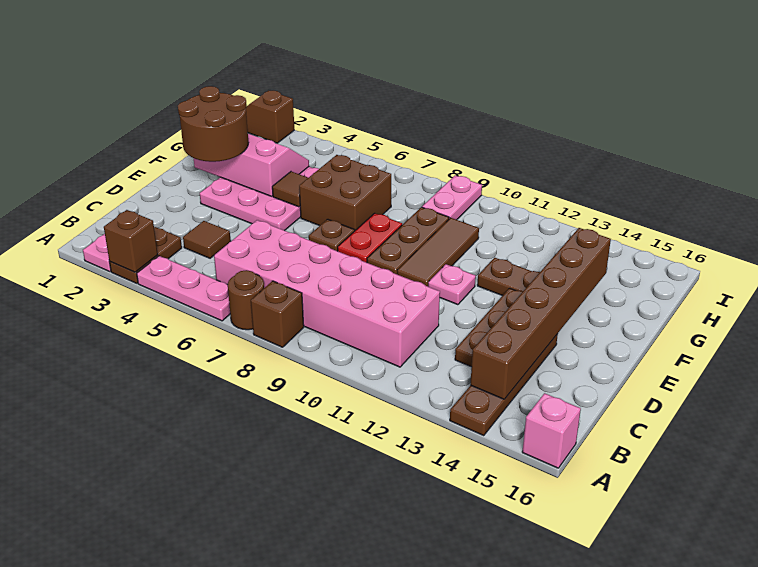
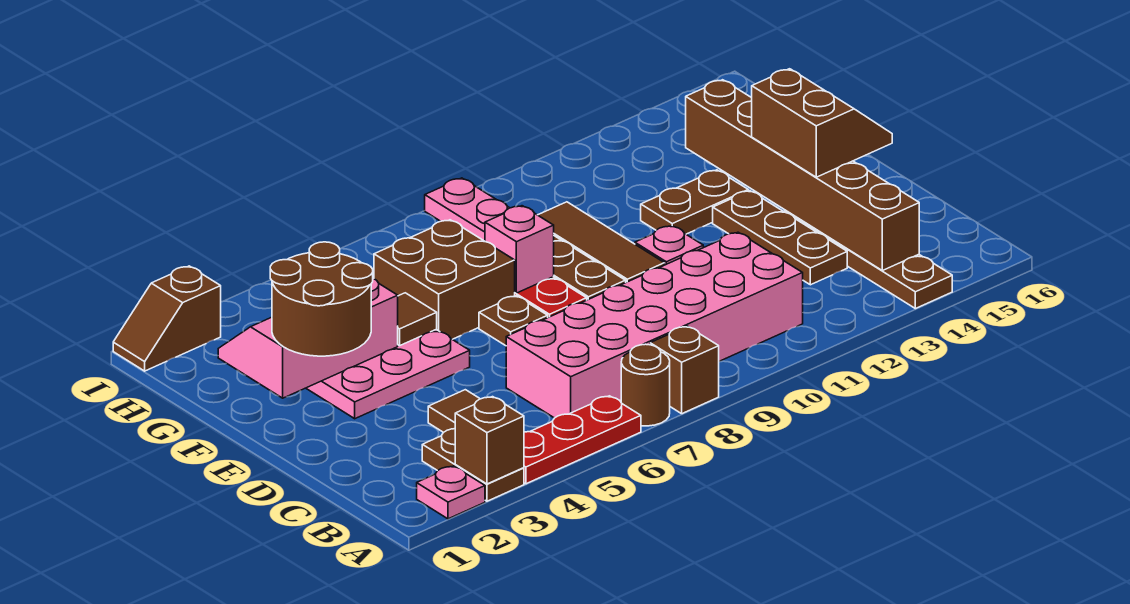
pink plate A4:A6 level 1 -> red plate A4:A6 level 1
pink brick A16 level 1 -> pink brick F8 level 2
none -> brown slope D14:E15 level 3 top 14

